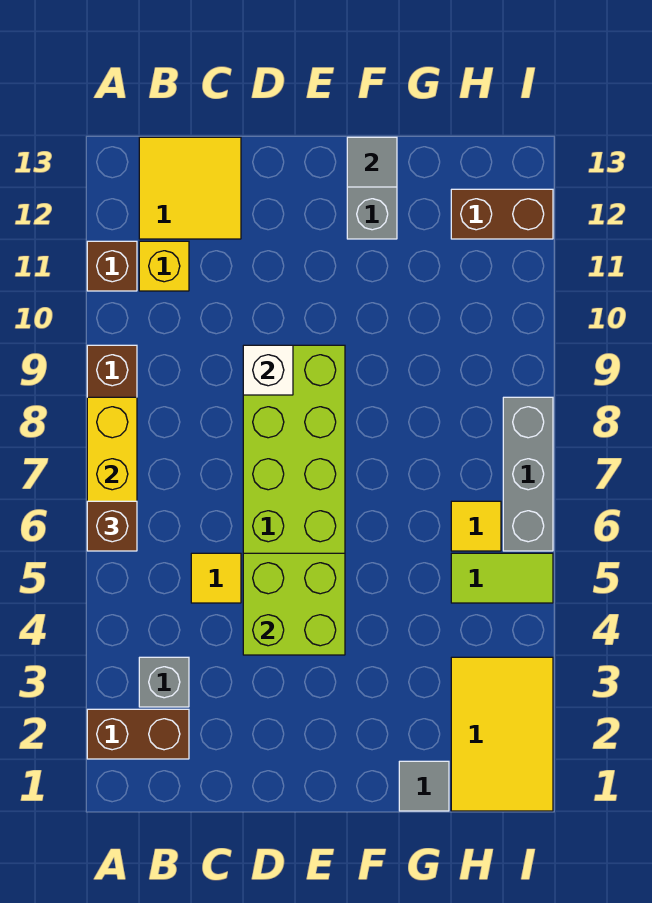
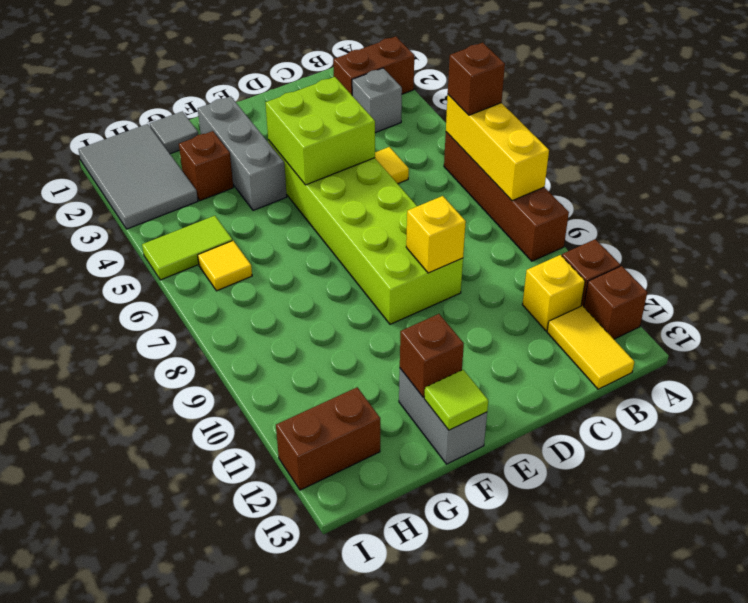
none -> brown brick A12 level 1
yellow tile B12:C13 level 1 -> yellow tile B12:B13 level 1
white brick D9 level 2 -> yellow brick D9 level 2
none -> brown brick F12 level 2
grey tile F13 level 2 -> lime tile F13 level 2
none -> brown brick G3 level 1
yellow tile H1:I3 level 1 -> grey tile H1:I3 level 1
grey brick I6:I8 level 1 -> grey brick F2:F4 level 1

